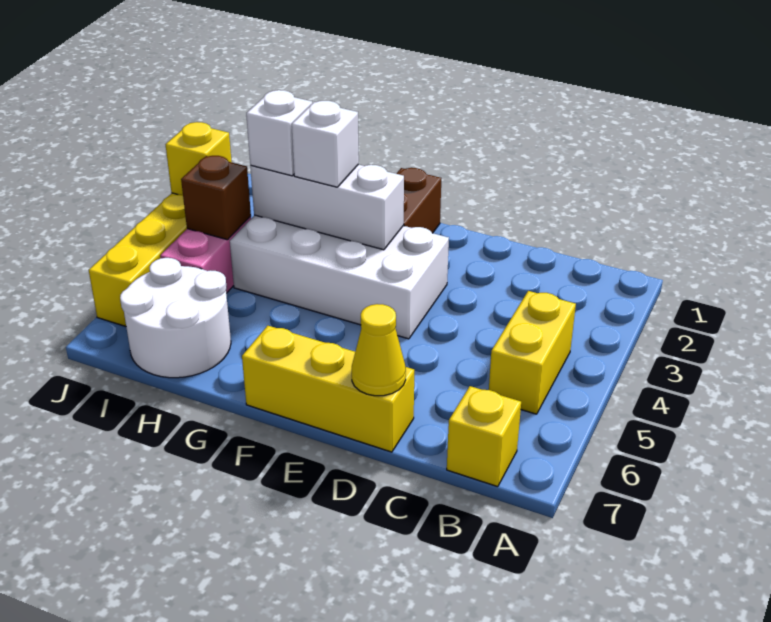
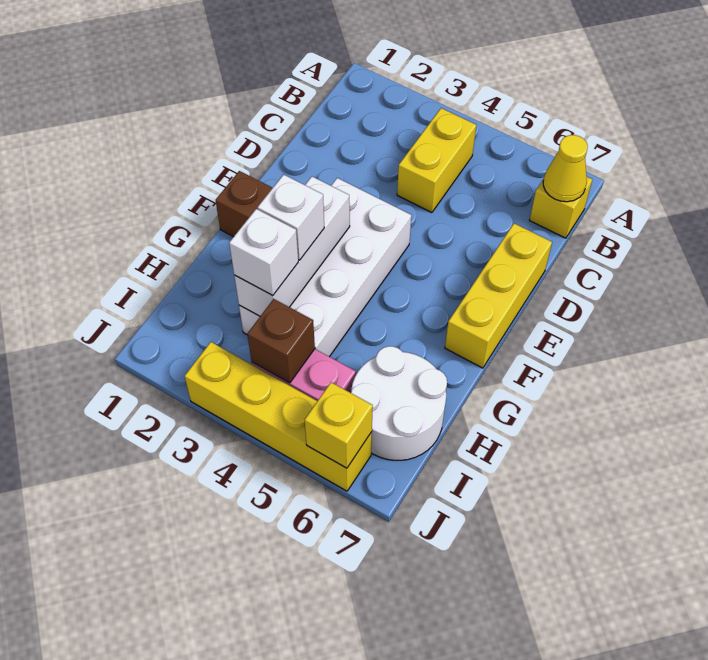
yellow brick B4:B5 level 1 -> yellow brick B4:C4 level 1
yellow cone D7 level 2 -> yellow cone B7 level 2
yellow brick J3 level 2 -> yellow brick J6 level 2

